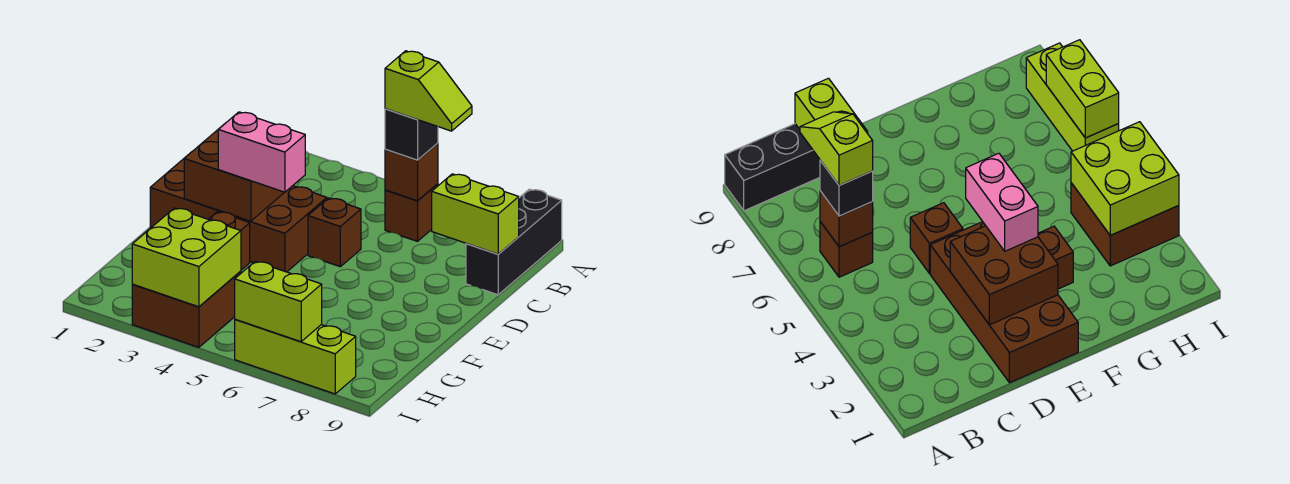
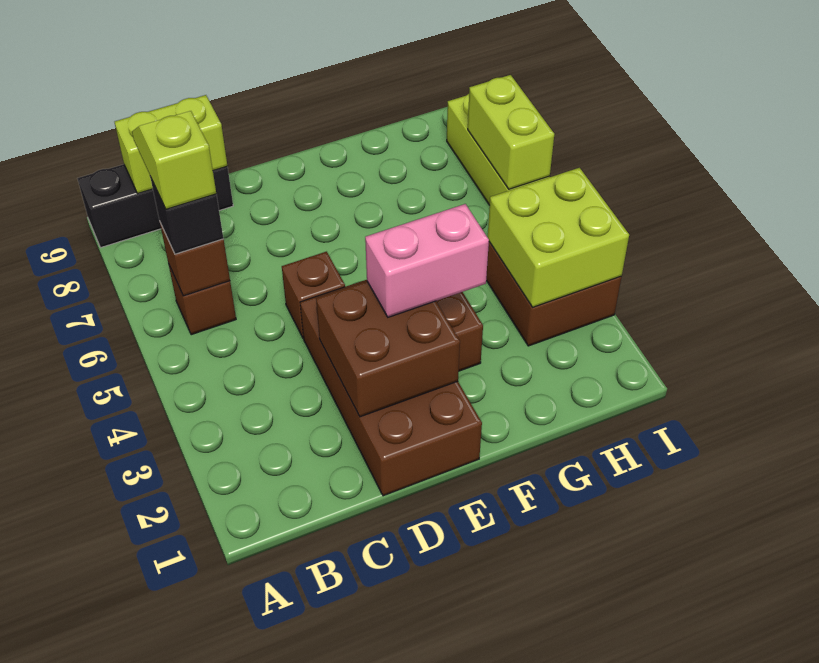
lime brick C8:C9 level 2 -> lime brick B9:C9 level 2
pink brick E3:E4 level 3 -> pink brick E3:F3 level 3

